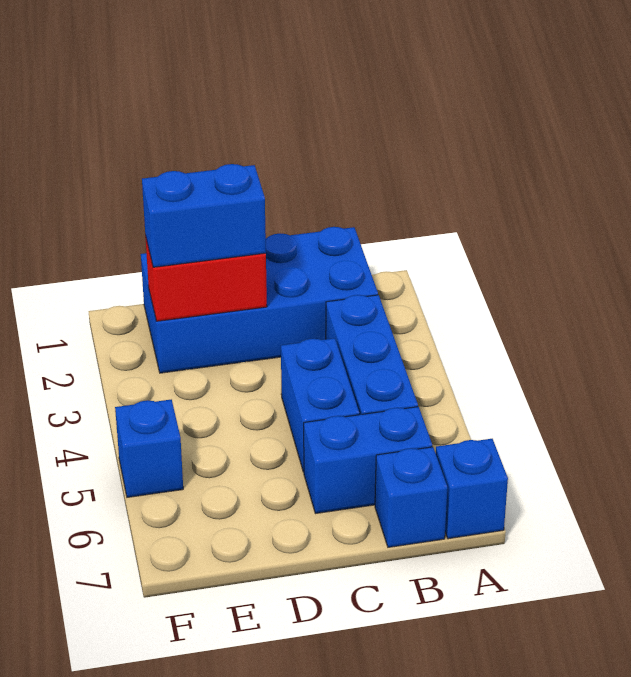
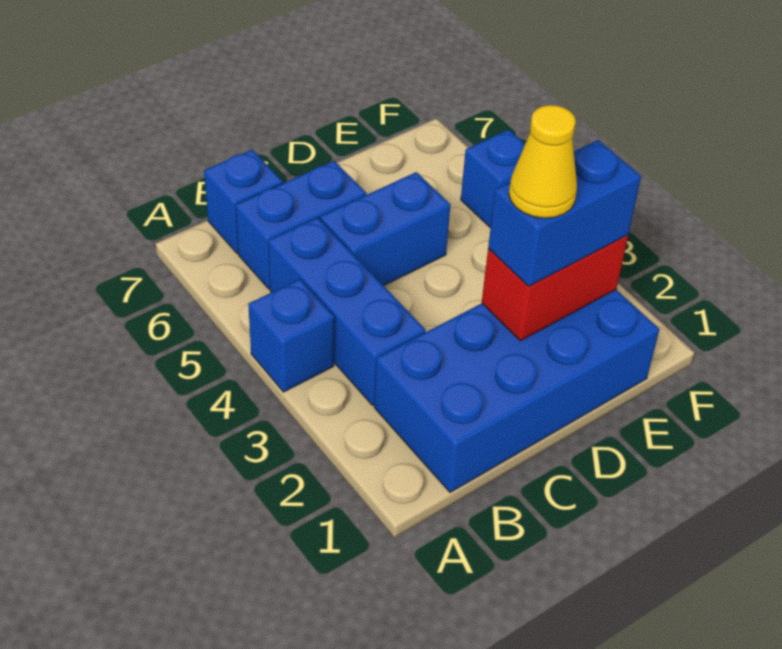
blue brick A7 level 1 -> blue brick A4 level 1
blue brick C4:C5 level 1 -> blue brick C5:D5 level 1
none -> yellow cone D2 level 4

